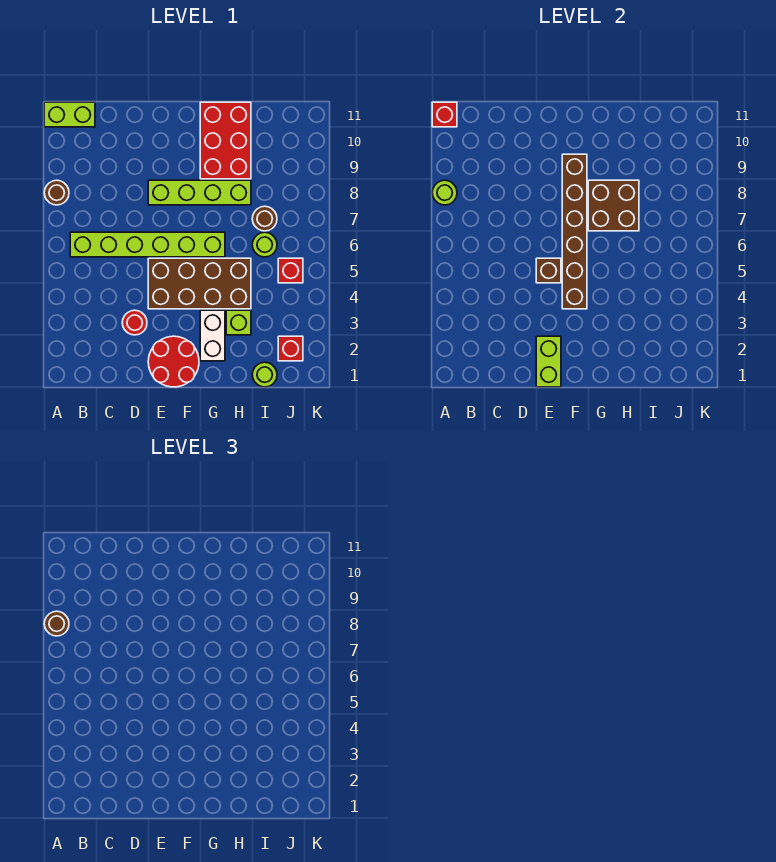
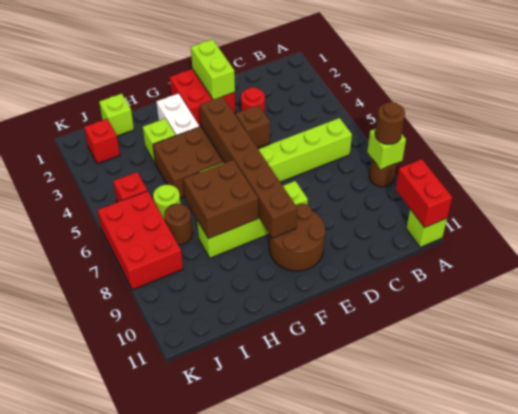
lime round brick A8 level 2 -> lime brick A8 level 2
lime brick A11:B11 level 1 -> lime brick A11 level 1
red brick A11 level 2 -> red brick A10:A11 level 2
red round brick E1:F2 level 1 -> red brick E1:F2 level 1
none -> brown round brick E9:F10 level 1
red brick G9:H11 level 1 -> red brick J6:K8 level 1
lime round brick I1 level 1 -> lime brick I1 level 1

